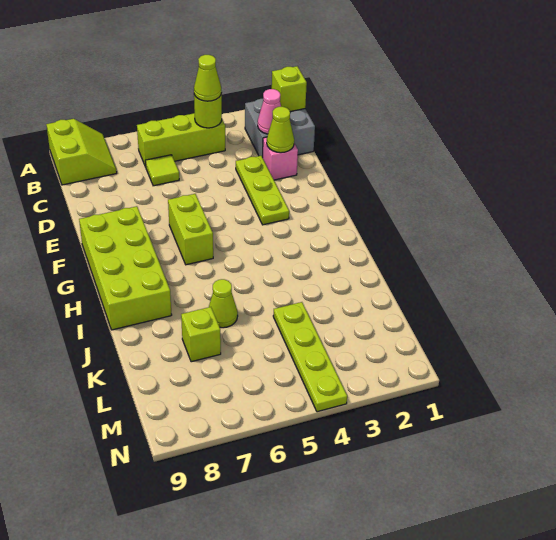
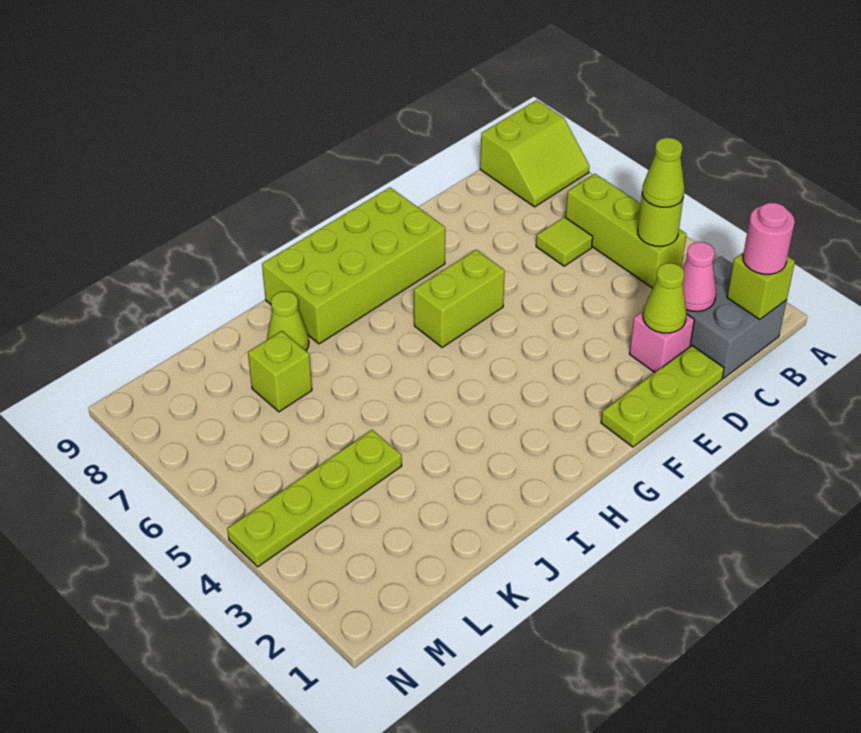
none -> pink round brick B1 level 3
lime plate D3:F3 level 1 -> lime plate D1:F1 level 1
lime cone J6 level 1 -> lime cone J8 level 1

